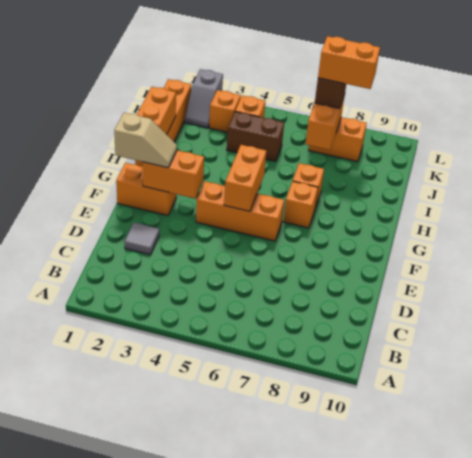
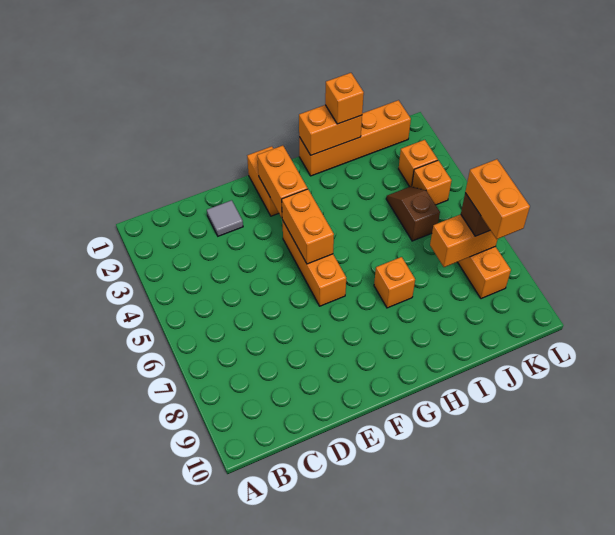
tan slope F1:F2 level 3 top 1 -> none
orange brick F5:G5 level 2 -> orange brick F4:F5 level 2
orange brick G7 level 1 -> orange brick I1 level 3
brown brick J4:J5 level 1 -> brown slope J4:J5 level 1 top 5
grey slope K2:L2 level 1 top L -> none

